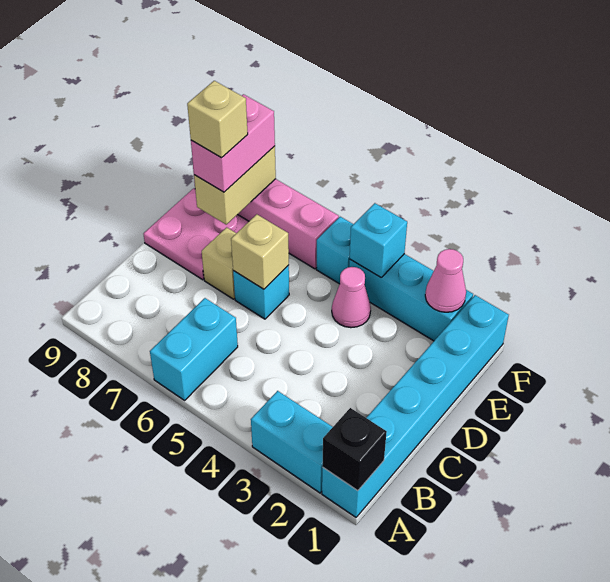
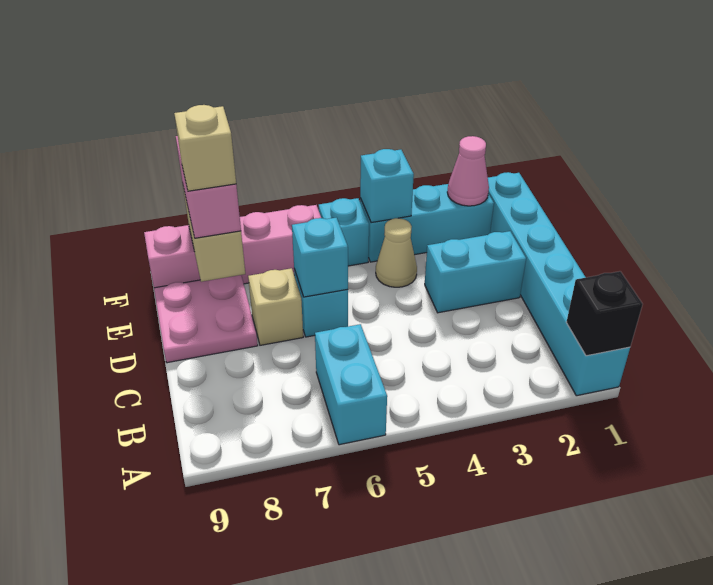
cyan brick A2:A3 level 1 -> cyan brick D2:D3 level 1
tan brick D6 level 2 -> cyan brick D6 level 2
pink cone E4 level 1 -> tan cone E4 level 1

